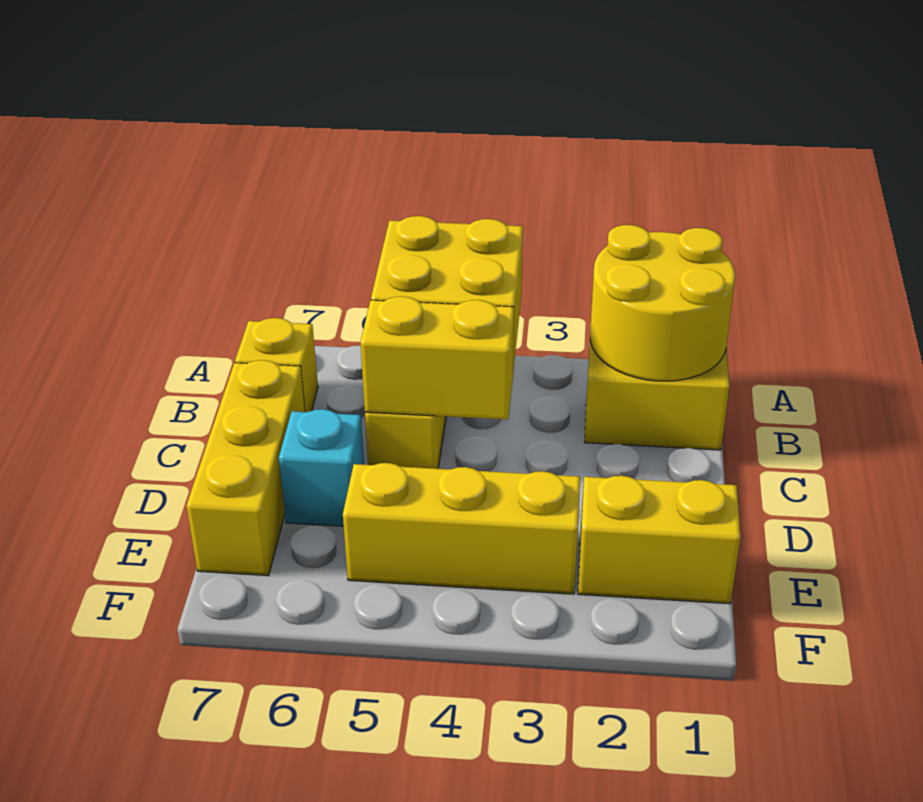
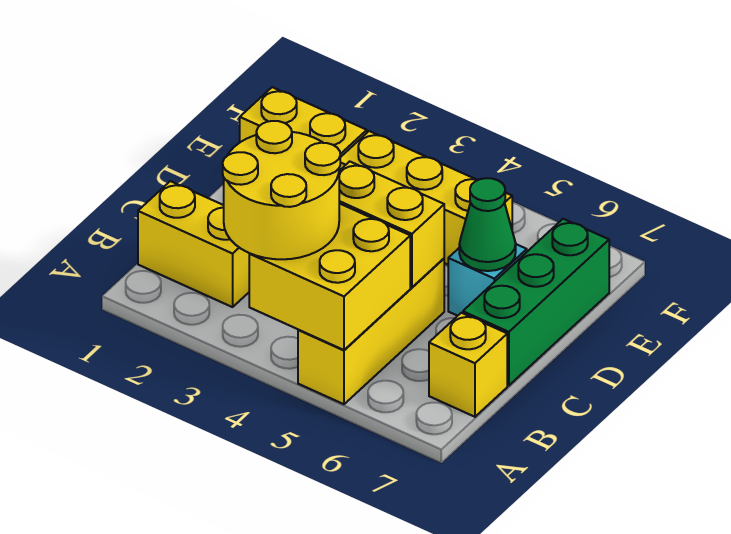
yellow round brick A1:B2 level 2 -> yellow round brick A3:B4 level 3
yellow brick C7:E7 level 1 -> green brick C7:E7 level 1
none -> green cone D6 level 2

